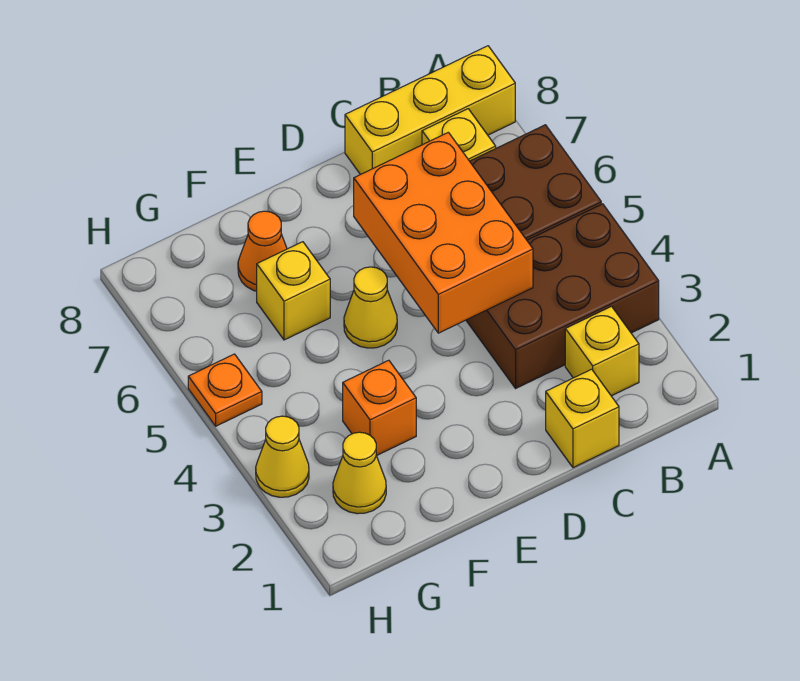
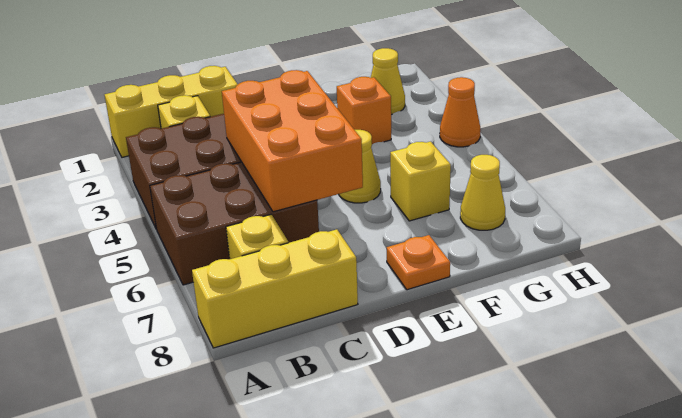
yellow brick C1 level 1 -> yellow brick A1:C1 level 1
orange cone F7 level 1 -> orange cone H4 level 1
yellow cone H3 level 1 -> yellow cone G7 level 1
orange plate H5 level 1 -> orange plate E8 level 1

